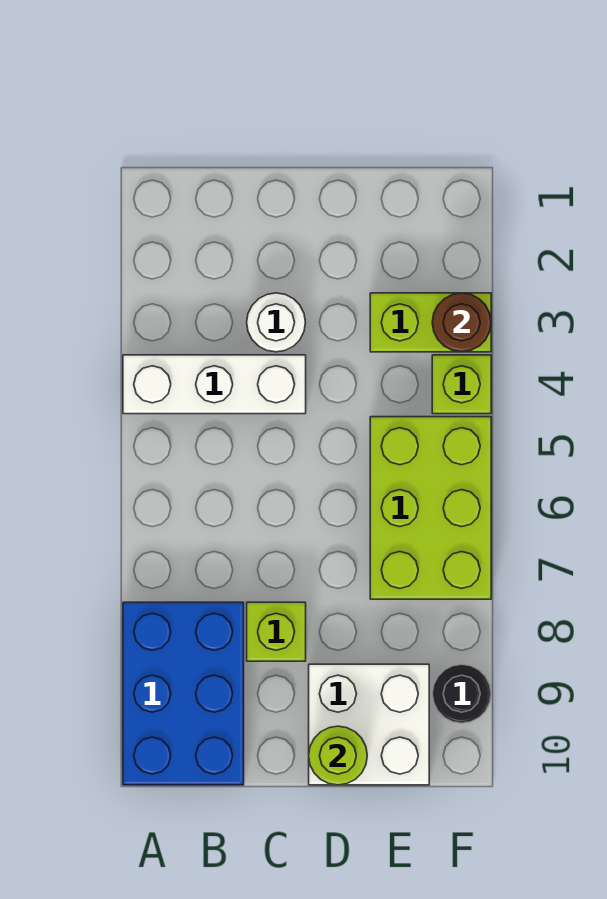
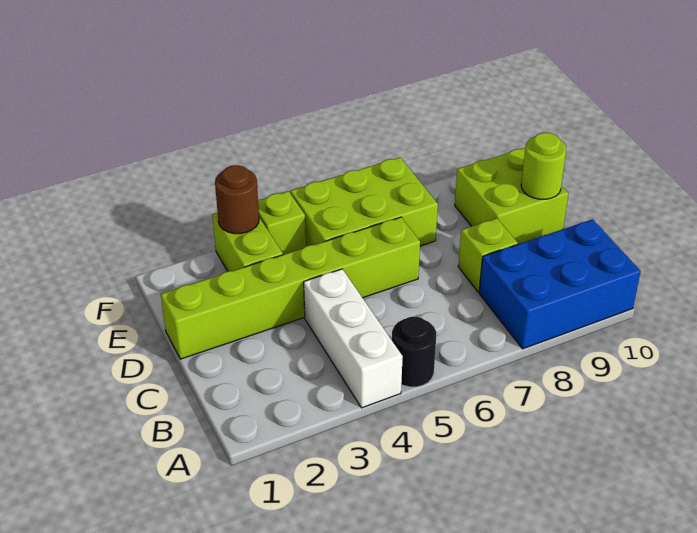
white round brick C3 level 1 -> none
none -> lime brick D1:D6 level 1
white brick D9:E10 level 1 -> lime brick D9:E10 level 1
black round brick F9 level 1 -> black round brick A5 level 1

